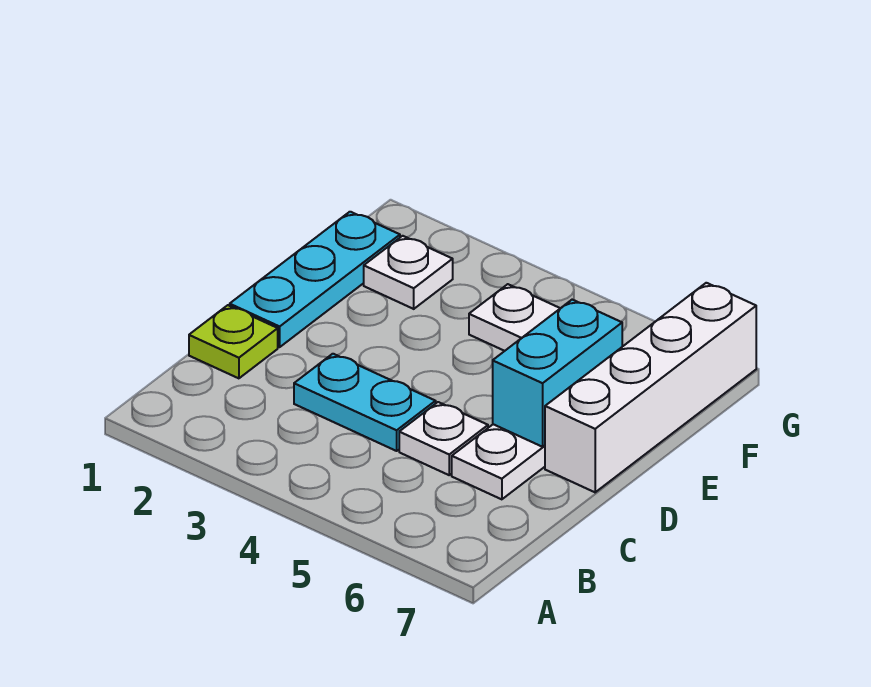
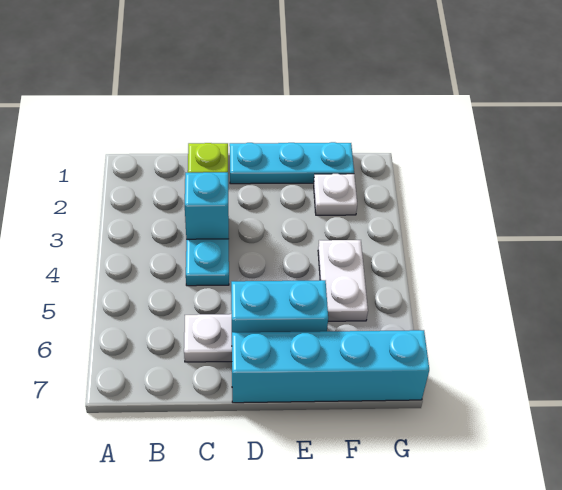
none -> cyan brick C3 level 2
white plate C5 level 1 -> none
white brick D7:G7 level 1 -> cyan brick D7:G7 level 1

